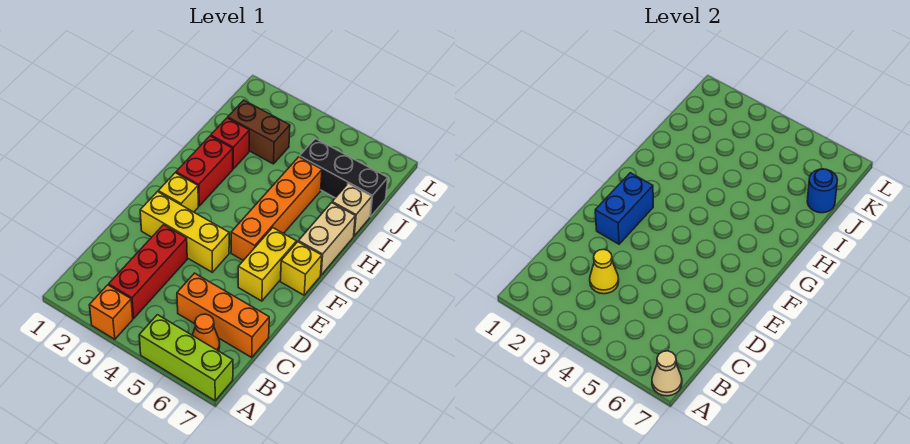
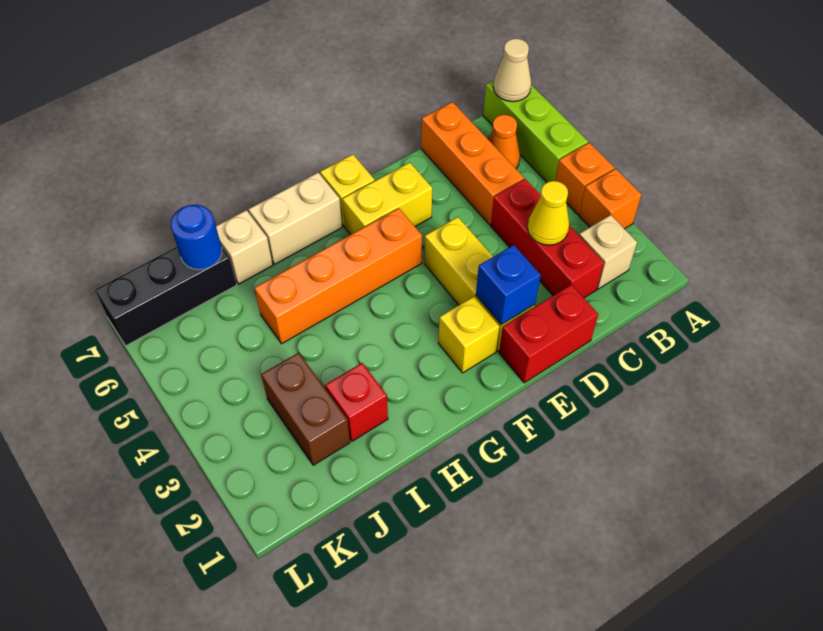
none -> orange brick A4 level 1
none -> tan brick B2 level 1
red brick B3:D3 level 1 -> red brick C2:C4 level 1
blue brick E2:F2 level 2 -> blue brick E2 level 2
red brick G2:H2 level 1 -> red brick D1:E1 level 1
black brick J5:J7 level 1 -> black brick J7:L7 level 1

